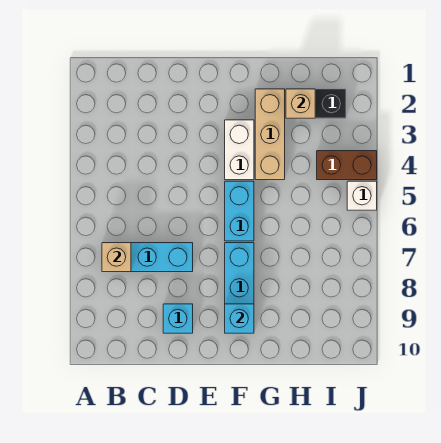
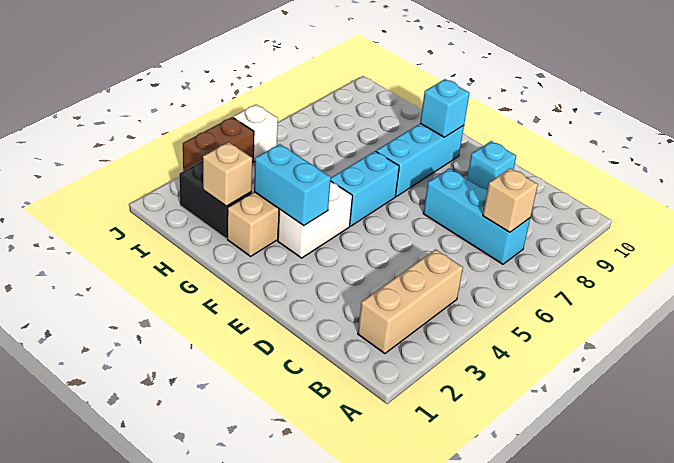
none -> tan brick B2:B4 level 1
none -> cyan brick F3:G3 level 2
brown brick I4:J4 level 1 -> brown brick J3:J4 level 1

